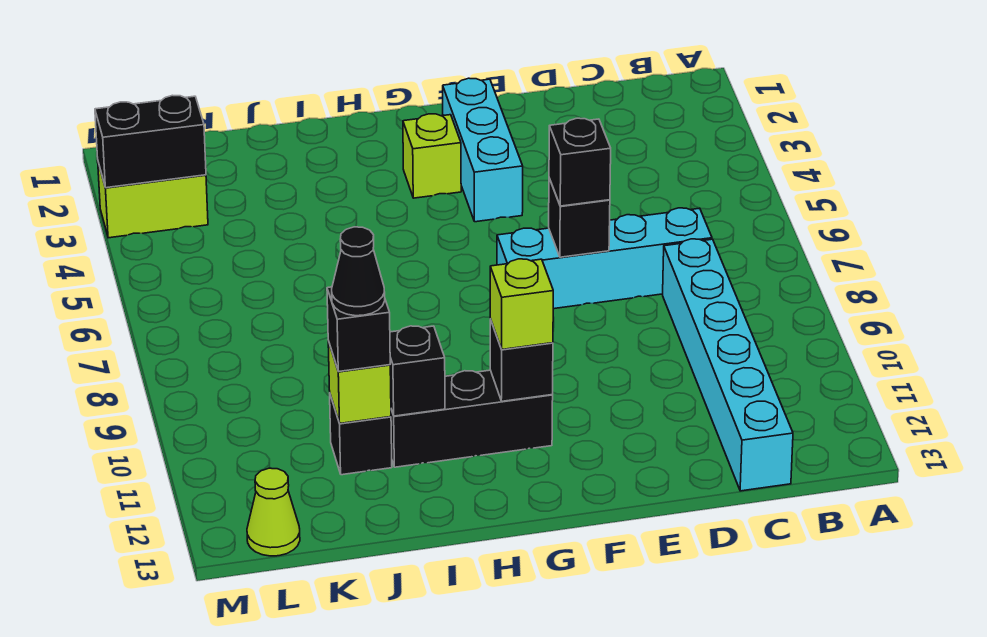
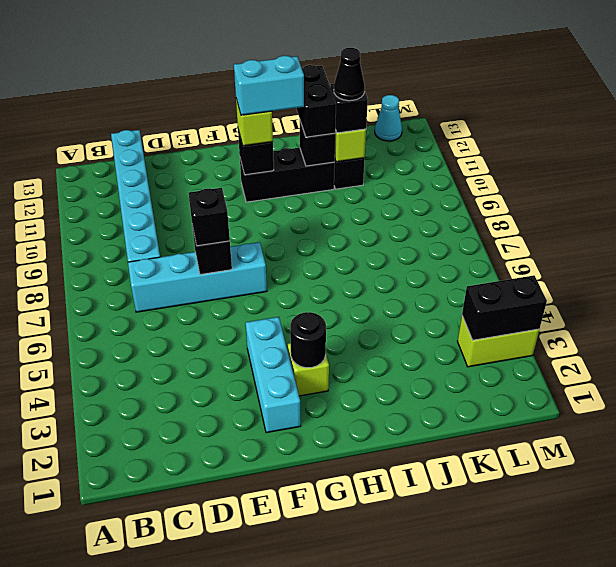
none -> black round brick G3 level 2
none -> cyan brick G11:H11 level 4
none -> black brick I11:I12 level 3
lime cone L13 level 1 -> cyan cone L13 level 1

